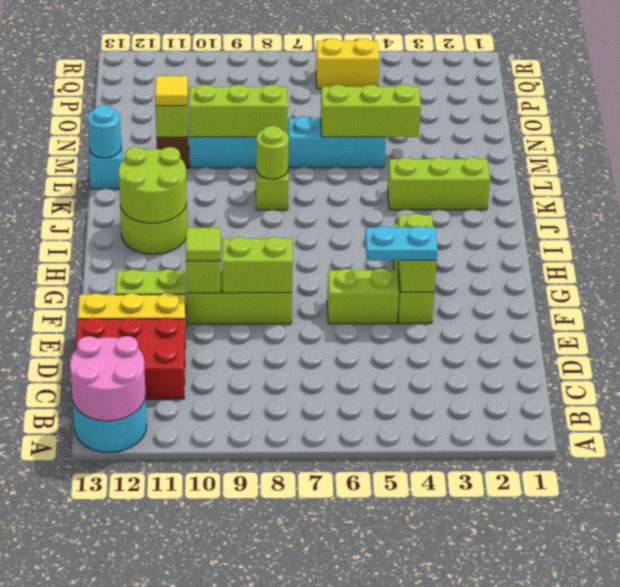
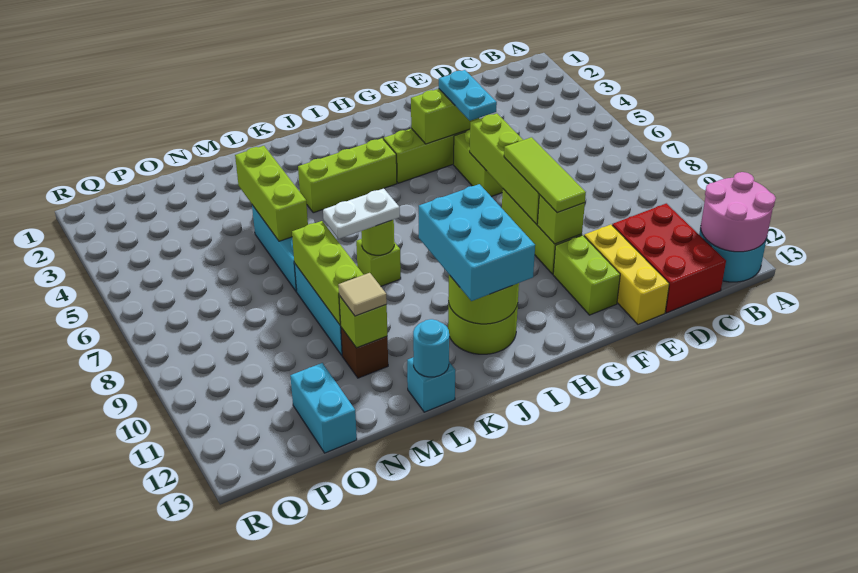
lime brick F8:F9 level 2 -> lime brick F6:F9 level 2
lime tile F10 level 3 -> lime tile F8:F10 level 3
none -> cyan brick I10:J12 level 3
lime brick K2:K4 level 1 -> lime brick I4:K4 level 1
none -> white plate K8:L8 level 3
yellow tile M11 level 3 -> tan tile M11 level 3
none -> cyan brick O12:O13 level 1
yellow brick Q5:Q6 level 1 -> none

